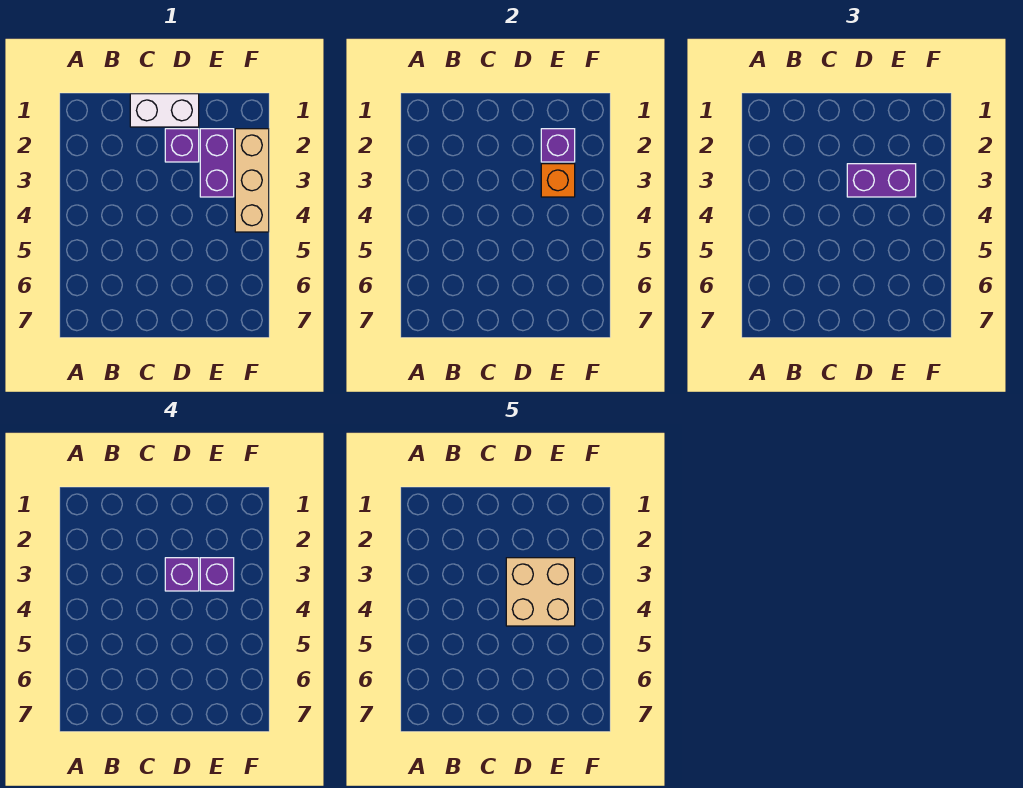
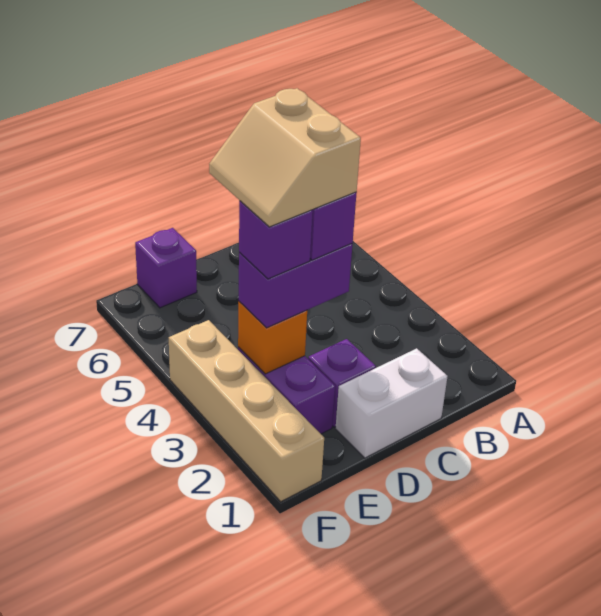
tan brick D3:E4 level 5 -> tan slope D3:E4 level 5 top D
purple brick E2 level 2 -> purple brick E7 level 1
tan brick F2:F4 level 1 -> tan brick F1:F4 level 1

